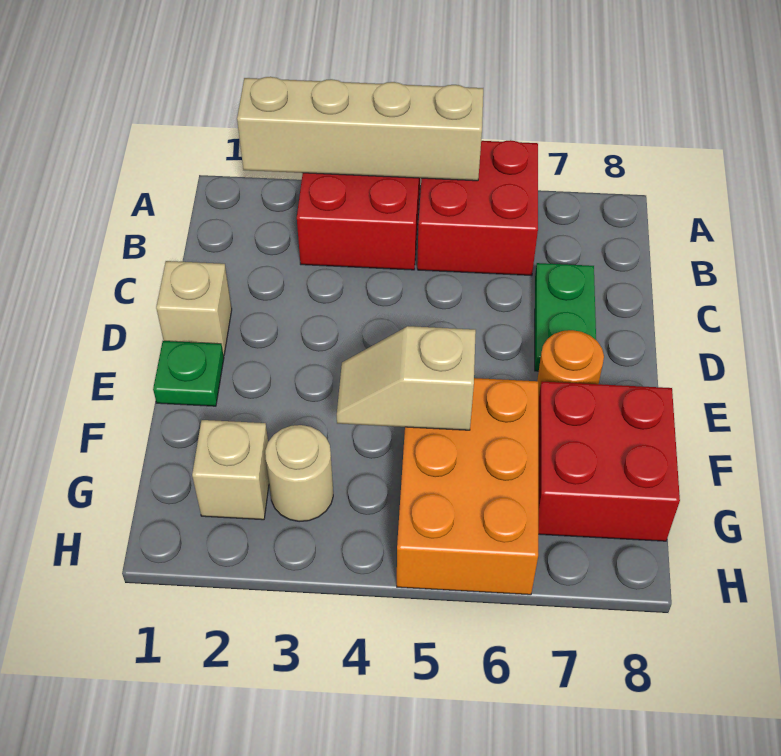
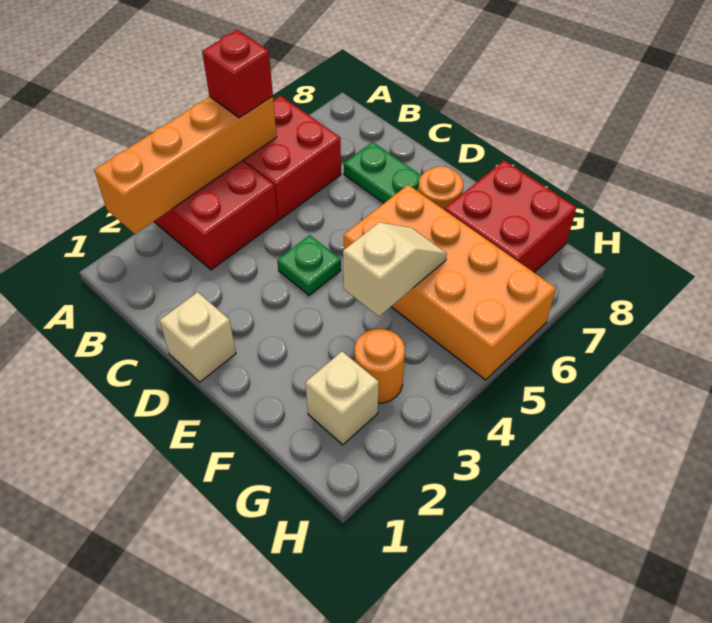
tan brick A2:A5 level 2 -> orange brick A2:A5 level 2
none -> red brick A5 level 3
green plate E1 level 1 -> green plate D4 level 1
tan slope F4:F5 level 2 top 5 -> tan slope F4:F5 level 2 top 4
orange brick F5:H6 level 1 -> orange brick E5:H6 level 1
tan round brick G3 level 1 -> orange round brick G3 level 1

